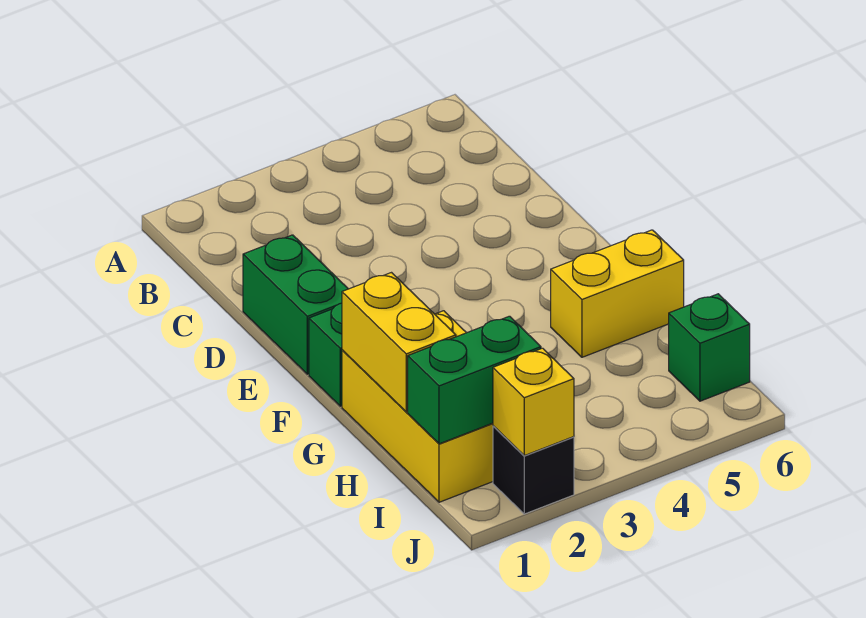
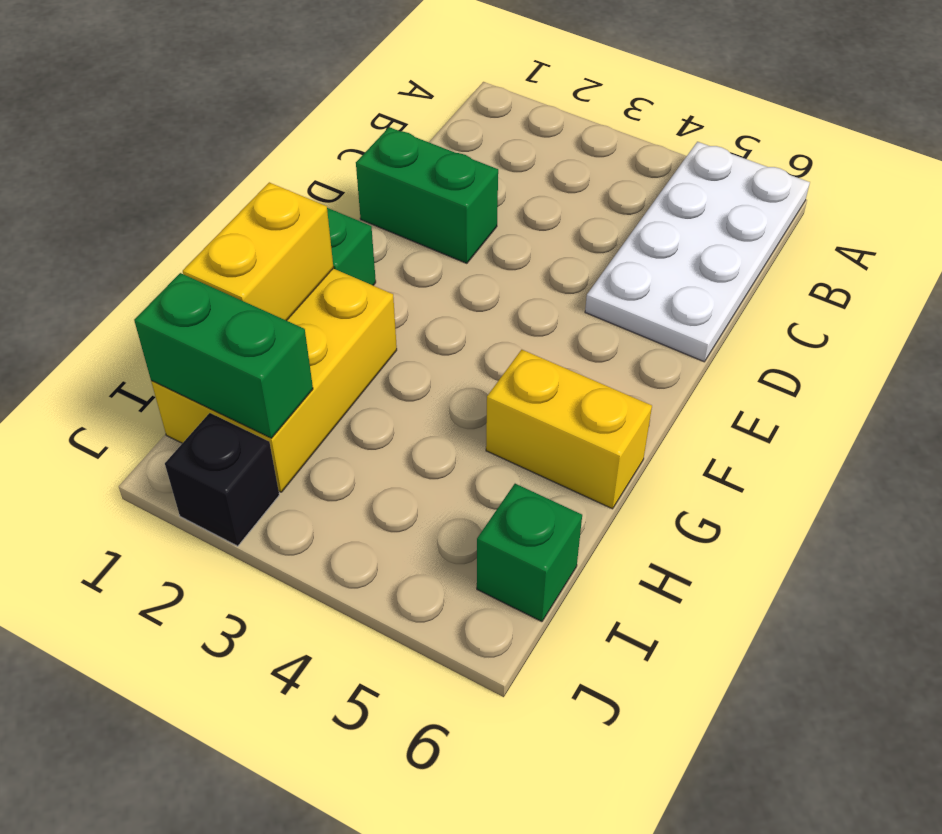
none -> white plate A5:D6 level 1
green brick D1:E1 level 1 -> green brick D1:D2 level 1
yellow brick J2 level 2 -> none

